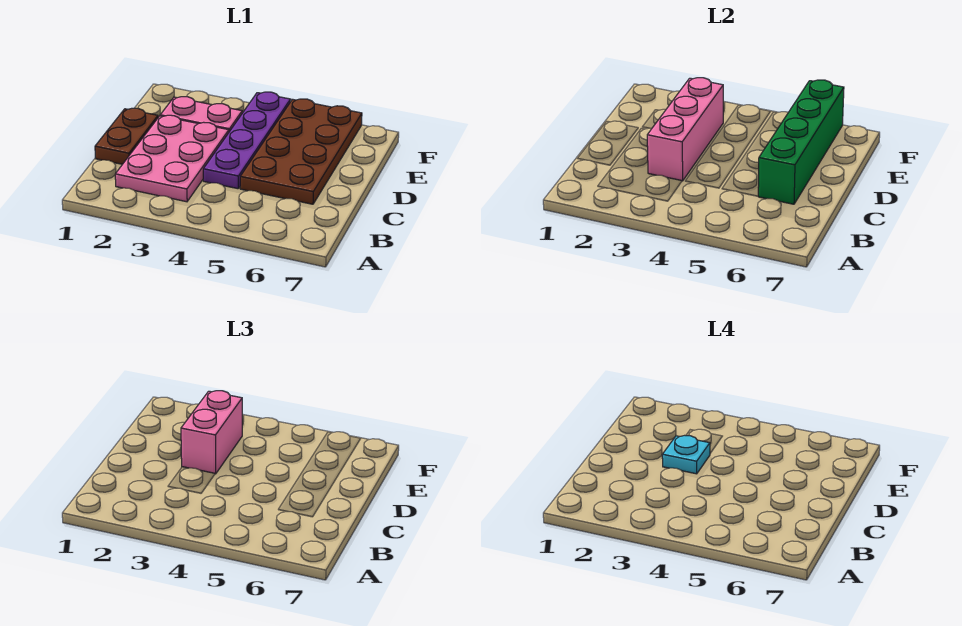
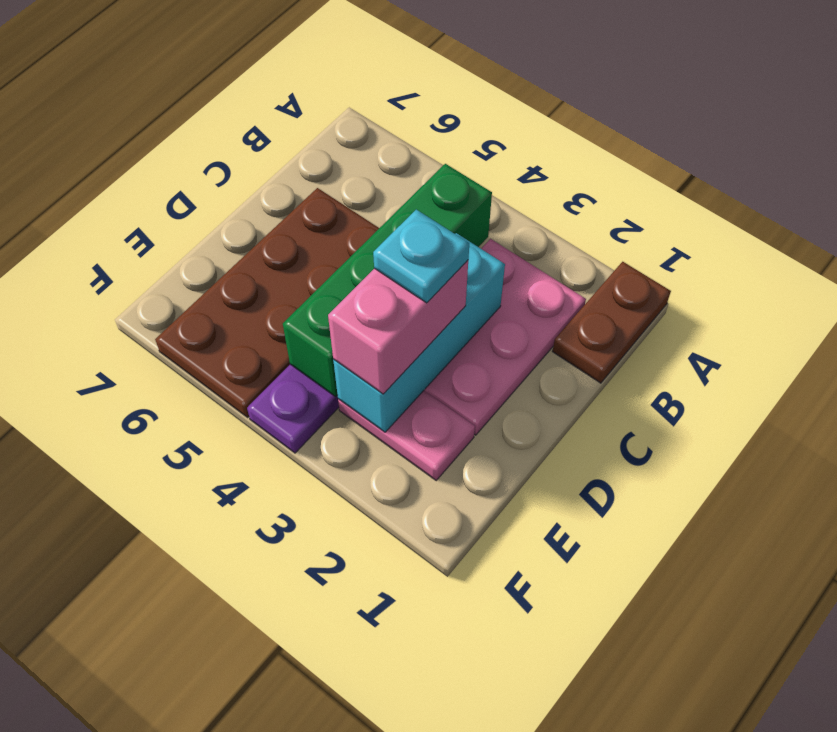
brown plate C1:D1 level 1 -> brown plate A1:B1 level 1
pink brick C3:E3 level 2 -> cyan brick C3:E3 level 2
green brick C6:F6 level 2 -> green brick B4:E4 level 2

